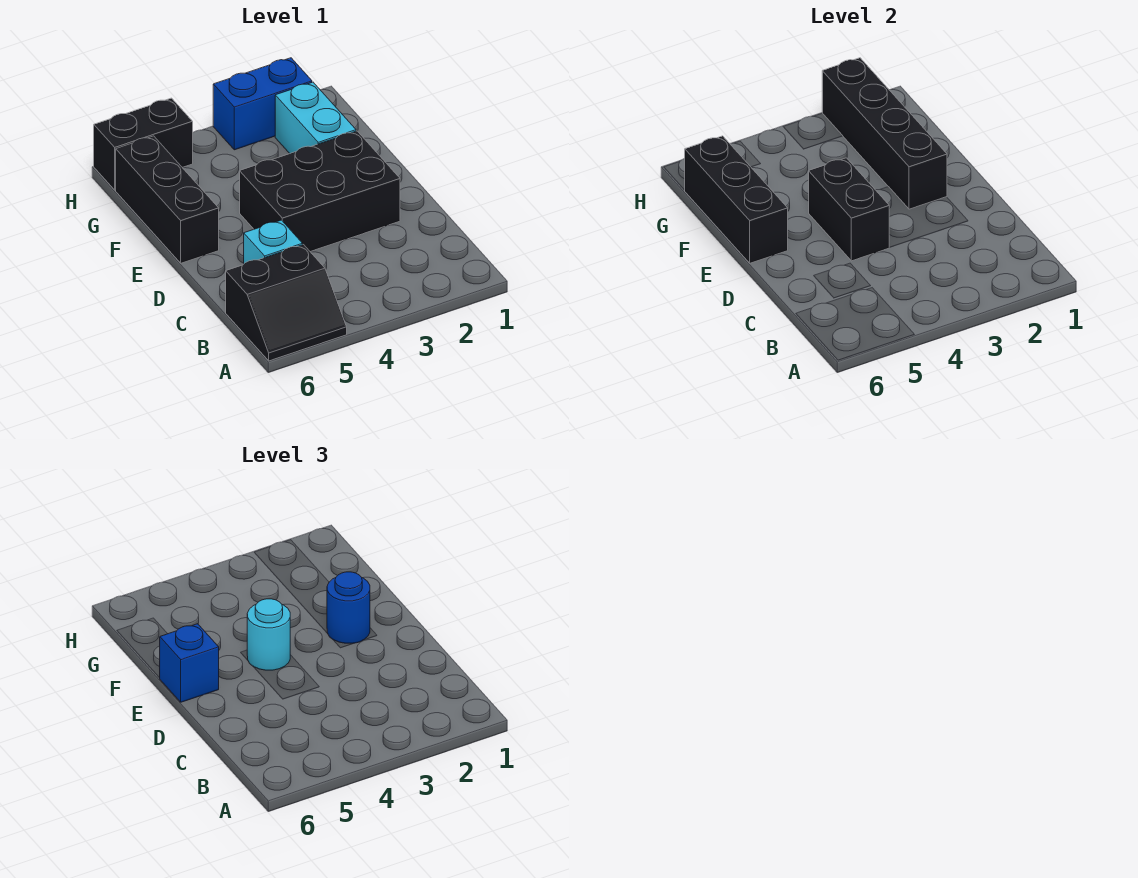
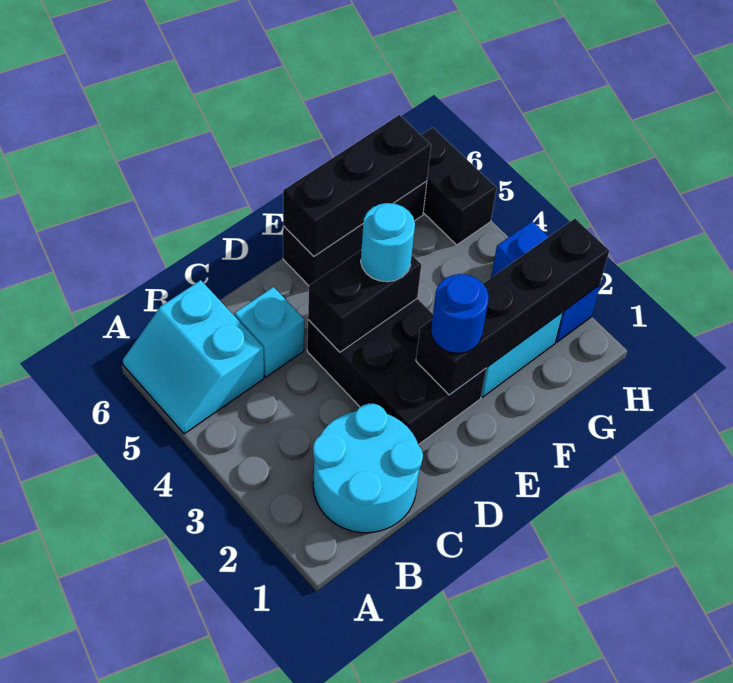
black slope A5:B6 level 1 top B -> cyan slope A5:B6 level 1 top B
none -> cyan round brick B1:C2 level 1
blue brick E6 level 3 -> none

